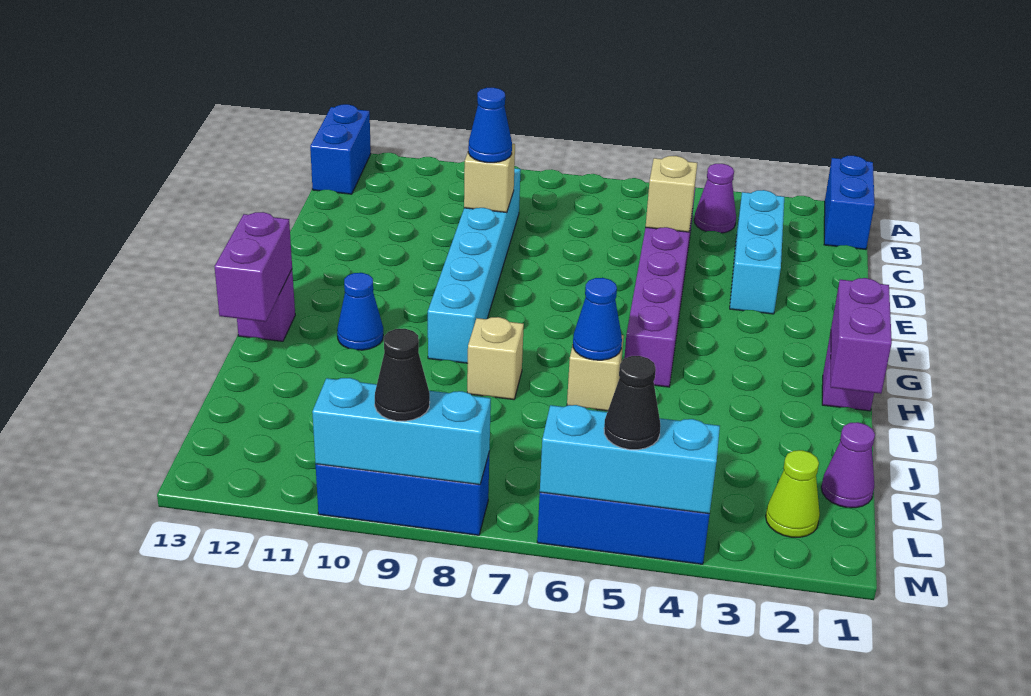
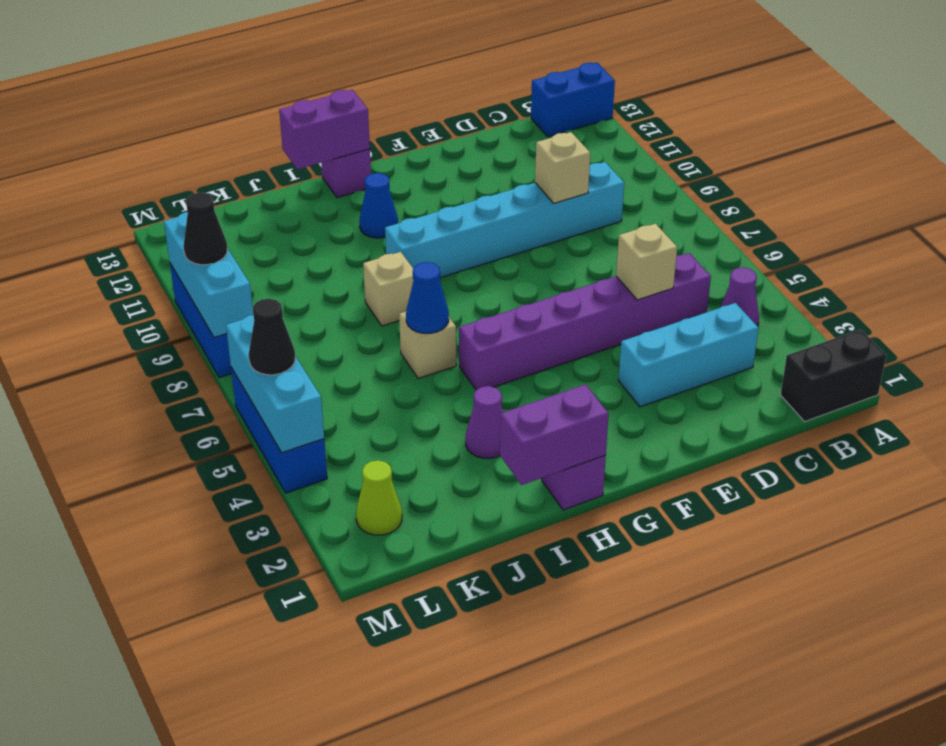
blue brick A1:B1 level 1 -> black brick A1:B1 level 1
blue cone D9 level 3 -> none
purple cone K1 level 1 -> purple cone I3 level 1

